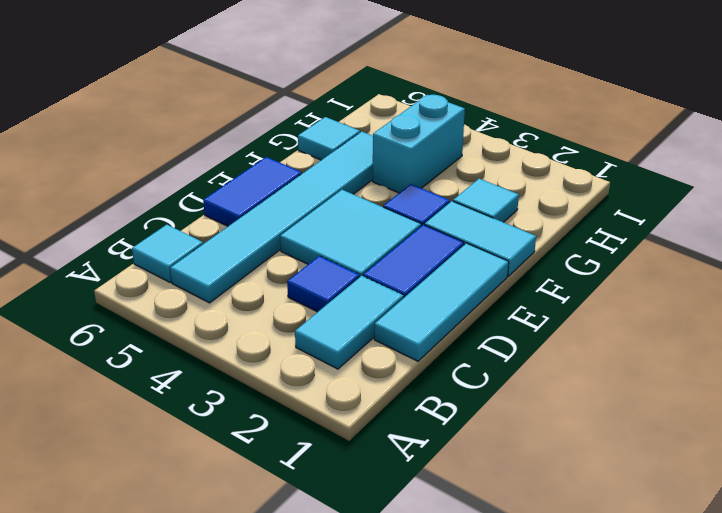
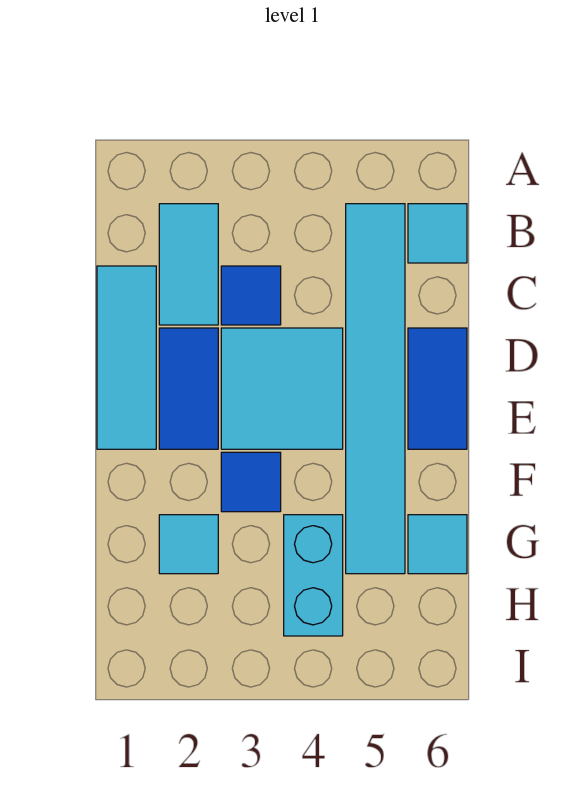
cyan tile F1:F2 level 1 -> none

